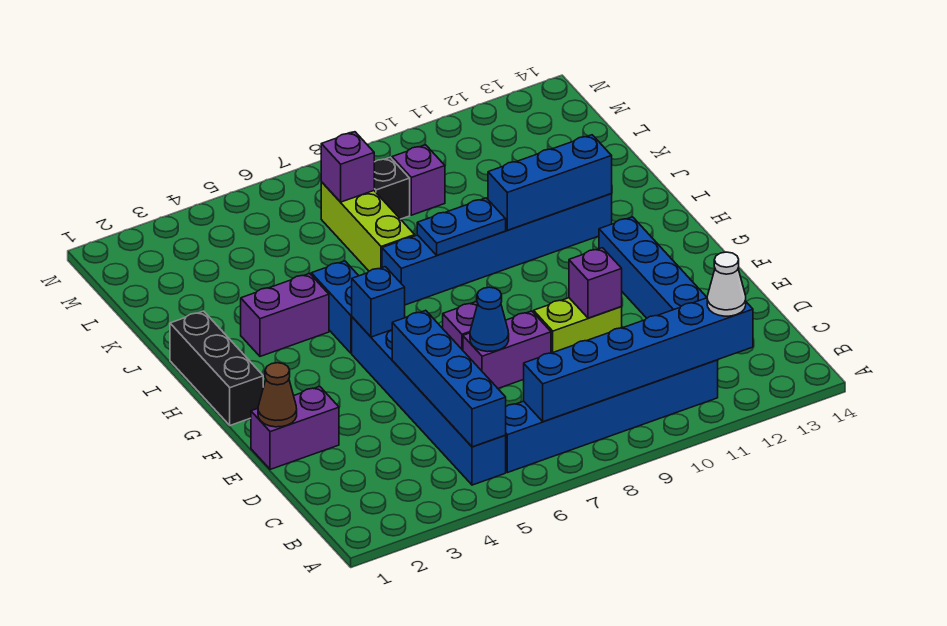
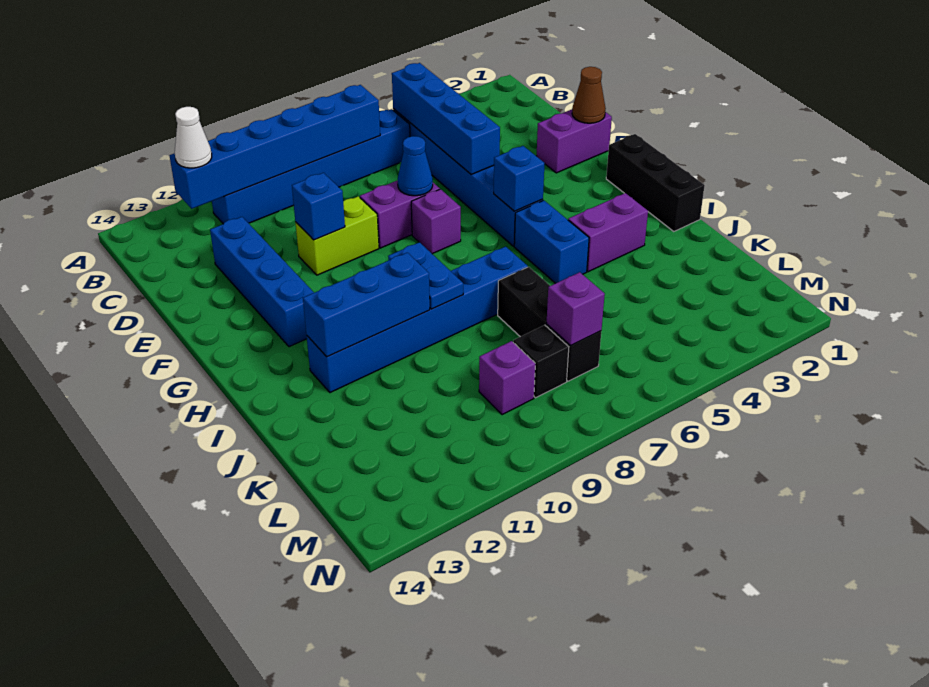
purple brick E10 level 2 -> blue brick E10 level 2
blue plate I8:I9 level 2 -> blue plate H9:I9 level 2
lime brick J7:L7 level 1 -> black brick J7:L7 level 1

